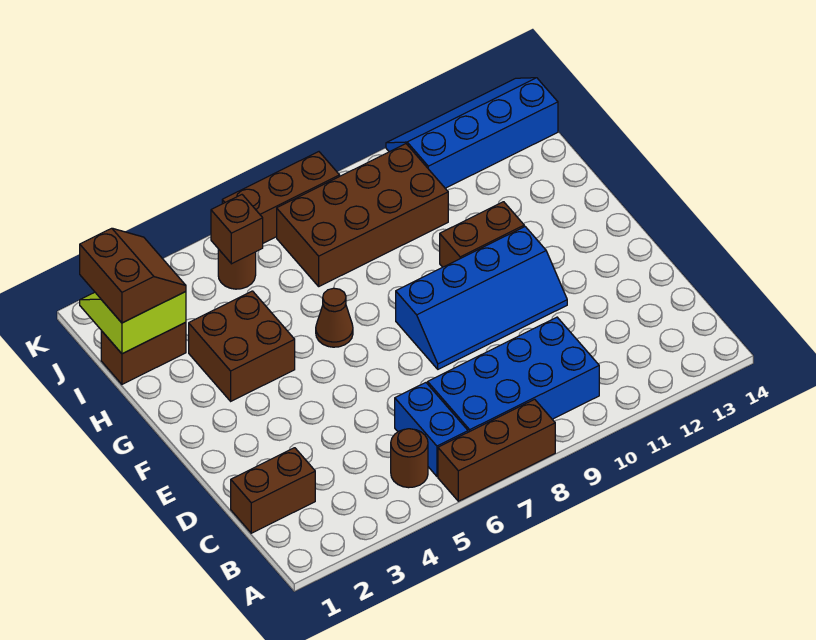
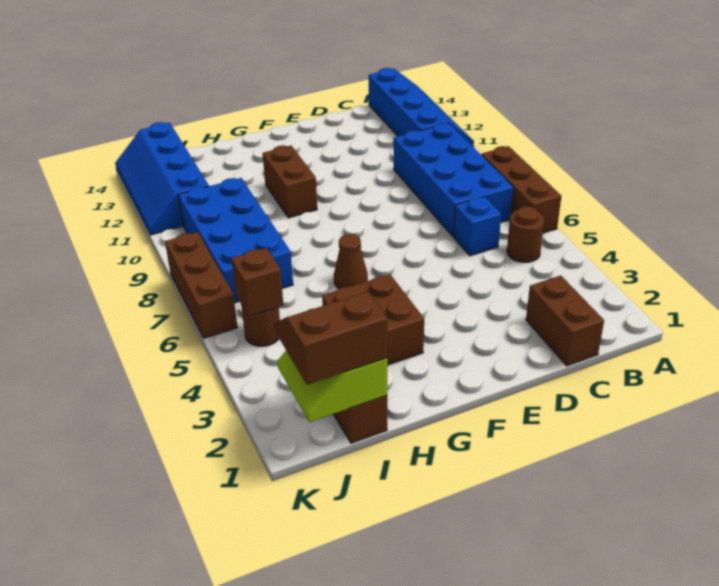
blue brick B6:C6 level 1 -> blue brick C6 level 1
blue slope E8:F11 level 1 top F -> blue slope A11:B14 level 1 top B
brown brick I7:J10 level 1 -> blue brick I7:J10 level 1

